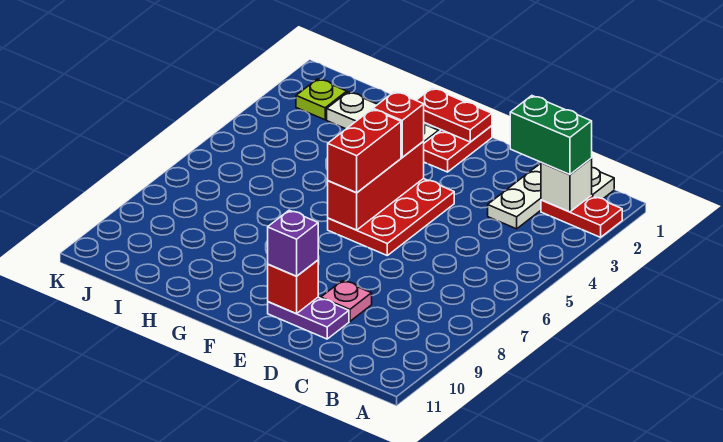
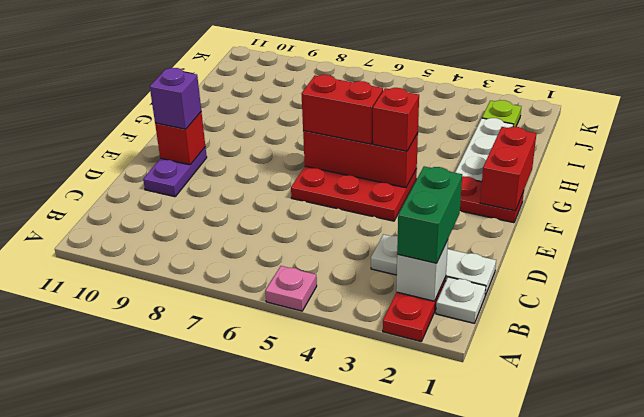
pink plate D9 level 1 -> pink plate A5 level 1
red plate F1:G1 level 2 -> red brick F1:G1 level 2

